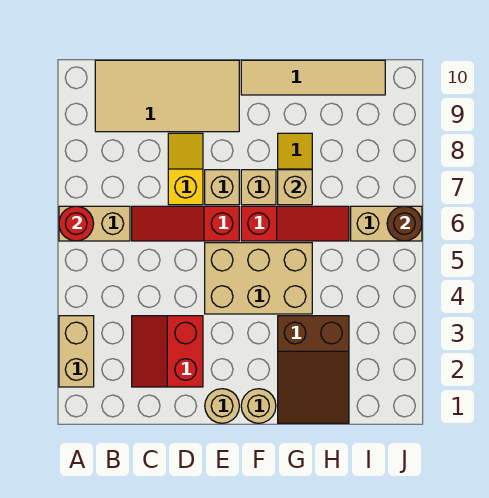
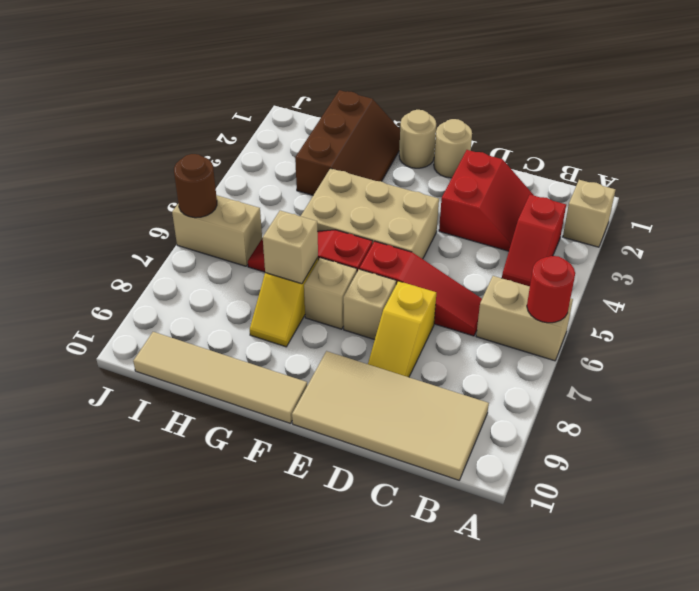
tan brick A2:A3 level 1 -> tan brick A2 level 1
none -> red slope B3:B4 level 1 top 3
brown slope G1:H3 level 1 top 3 -> brown slope G1:H3 level 1 top H

